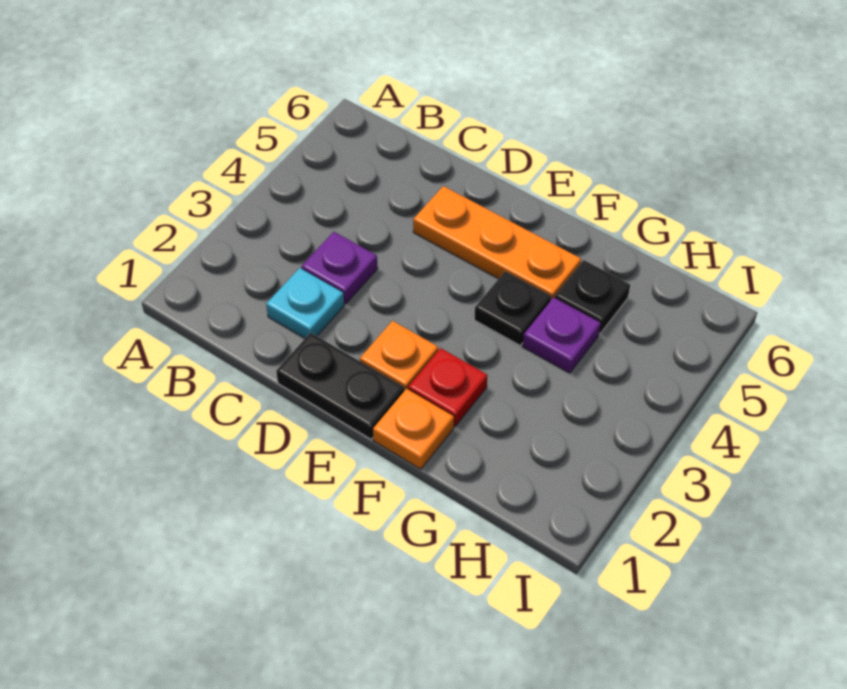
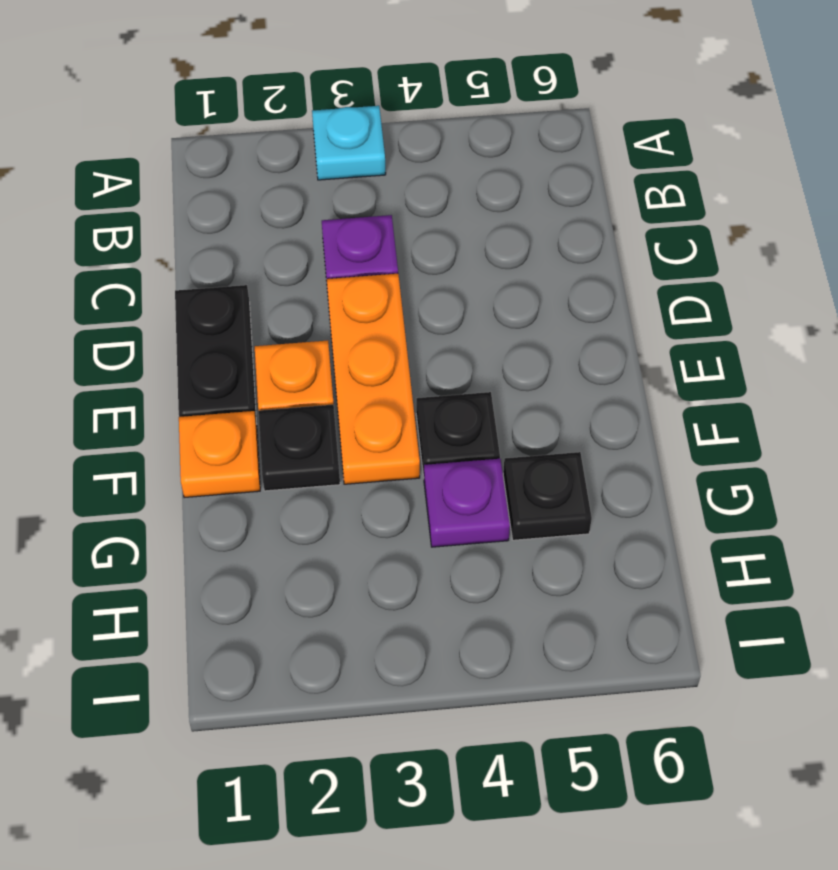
cyan plate C2 level 1 -> cyan plate A3 level 1
orange plate D5:F5 level 1 -> orange plate D3:F3 level 1
red plate F2 level 1 -> black plate F2 level 1

